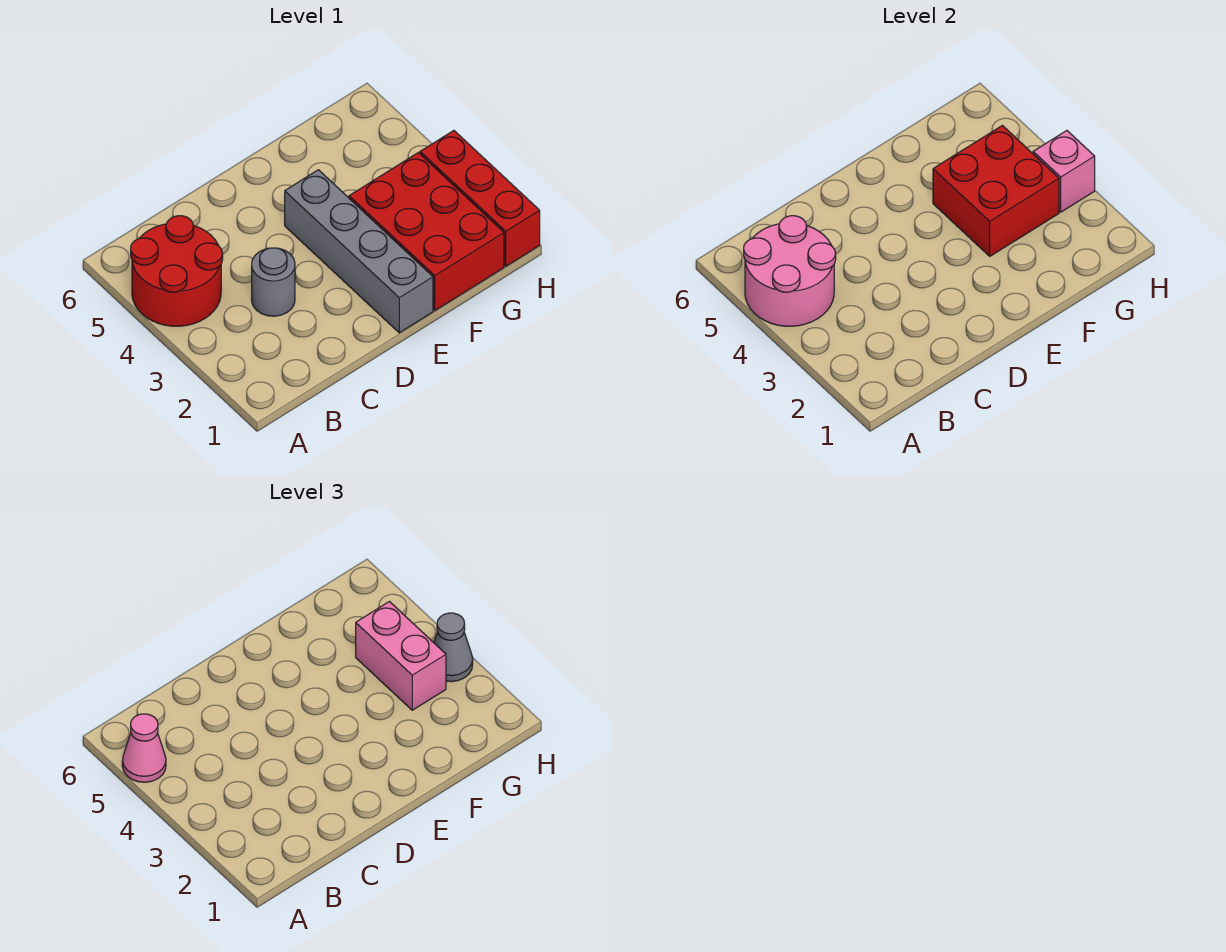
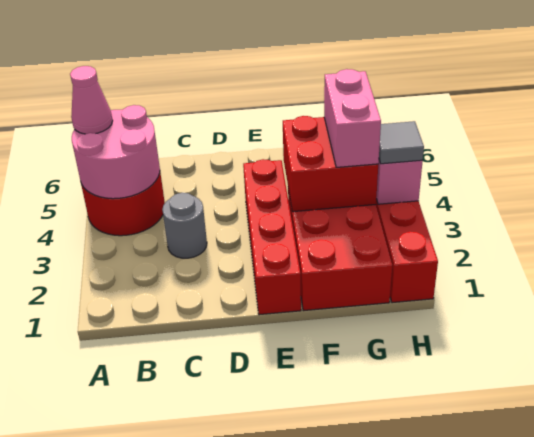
grey brick E1:E4 level 1 -> red brick E1:E4 level 1
grey cone H3 level 3 -> grey tile H3 level 3

